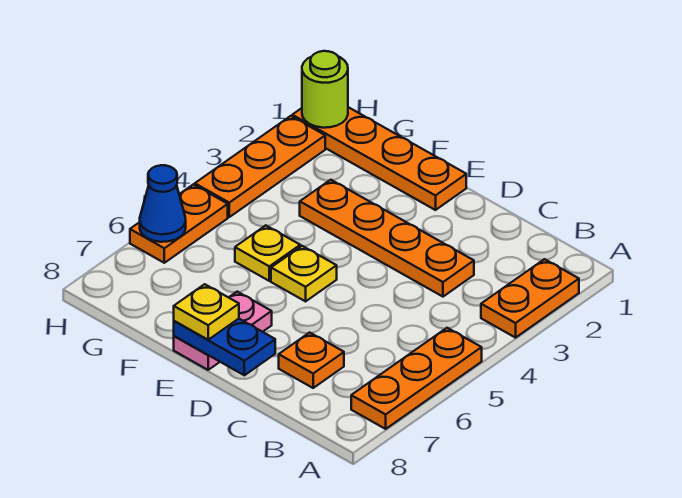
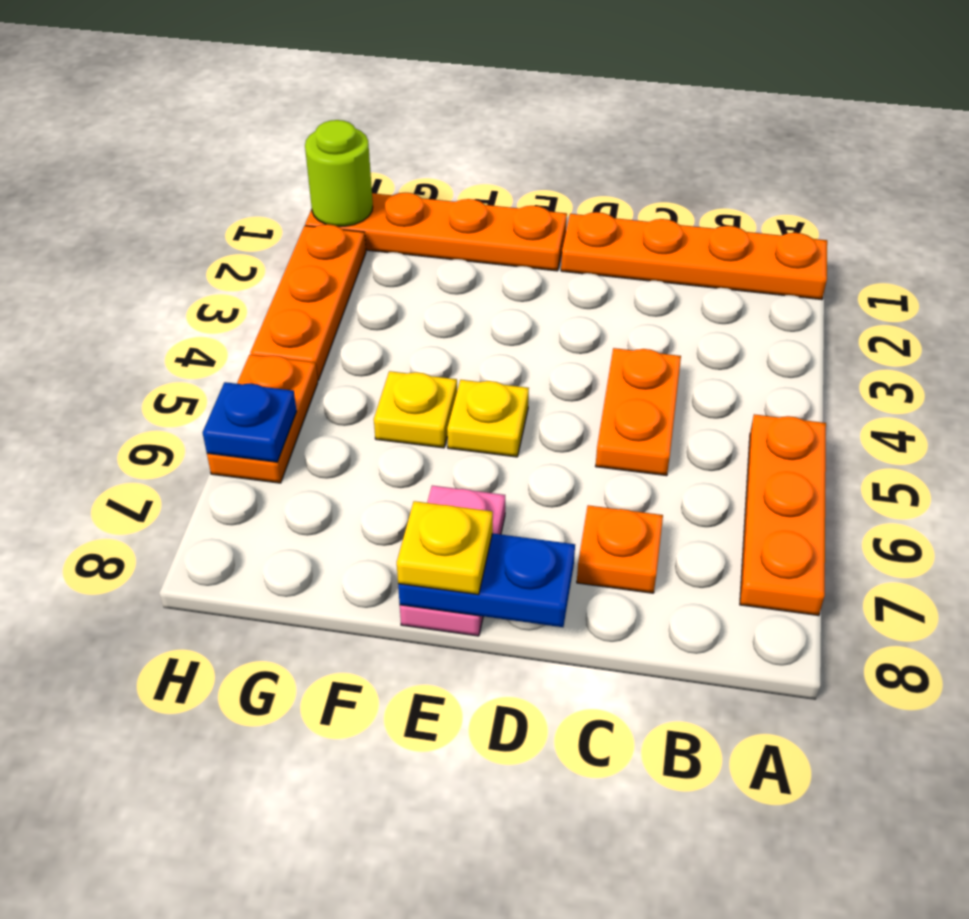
orange plate A2:A3 level 1 -> orange plate C4:C5 level 1
orange plate C3:F3 level 1 -> orange plate A1:D1 level 1
blue cone H6 level 2 -> blue plate H6 level 2

